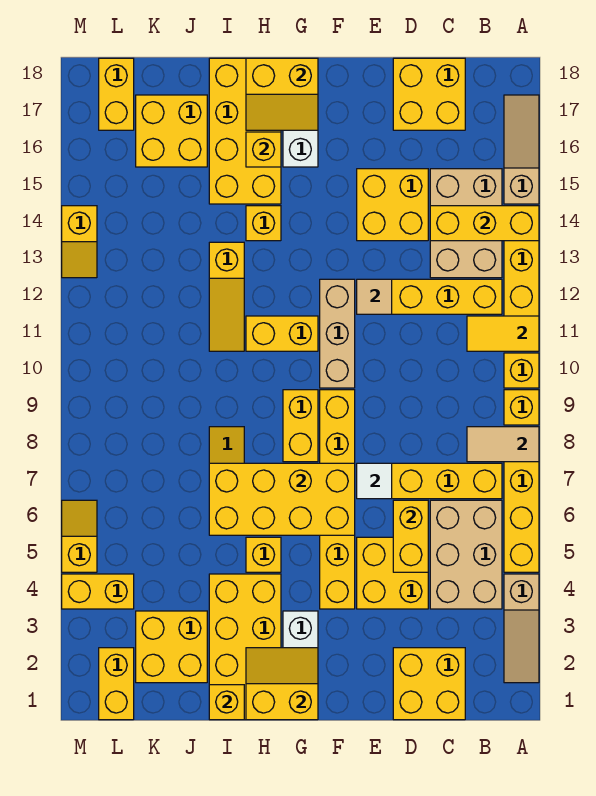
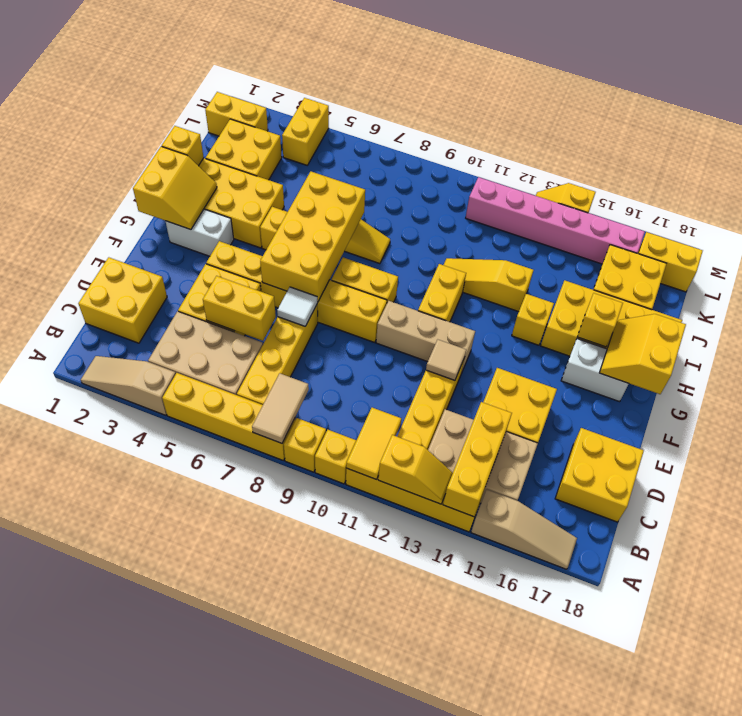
none -> pink brick L11:L16 level 1
yellow slope M5:M6 level 1 top 5 -> yellow slope A12:A13 level 2 top 12

